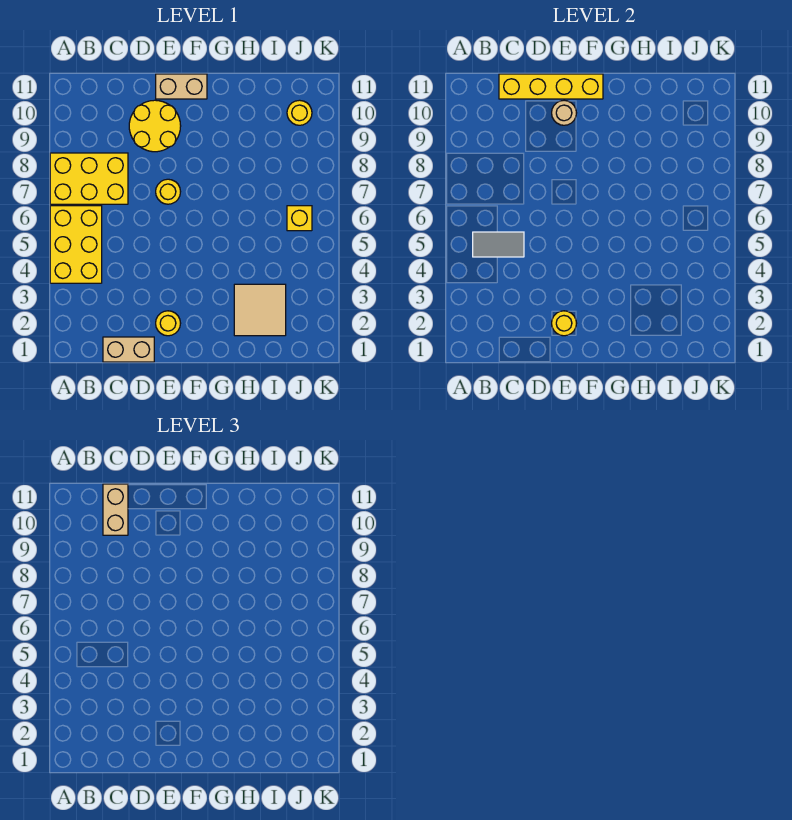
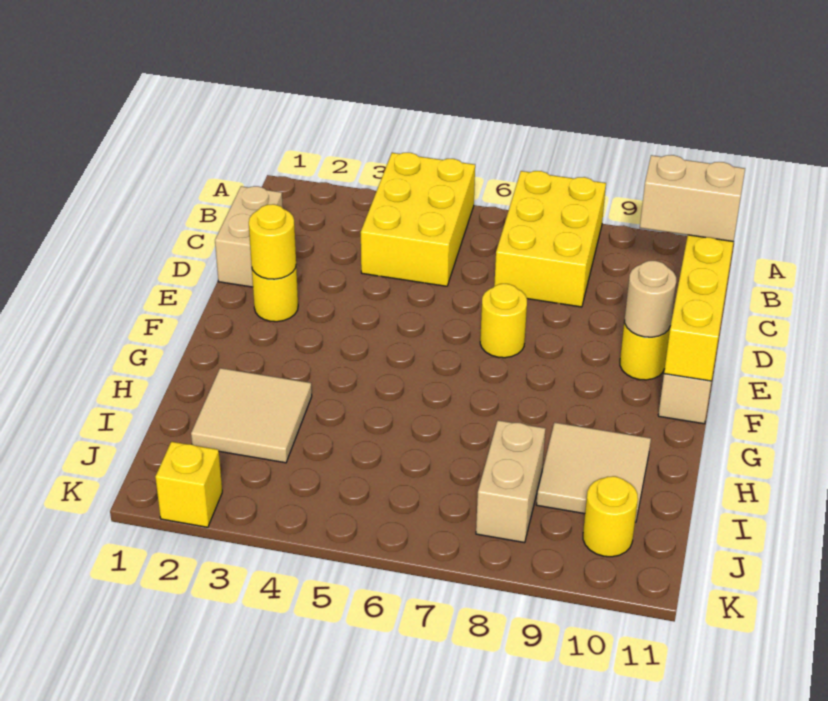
yellow brick A4:B6 level 1 -> yellow brick A4:C5 level 1
grey tile B5:C5 level 2 -> none
yellow round brick D9:E10 level 1 -> yellow round brick E10 level 1
none -> tan tile H9:I10 level 1
none -> tan brick I8:J8 level 1
yellow brick J6 level 1 -> yellow brick K2 level 1

